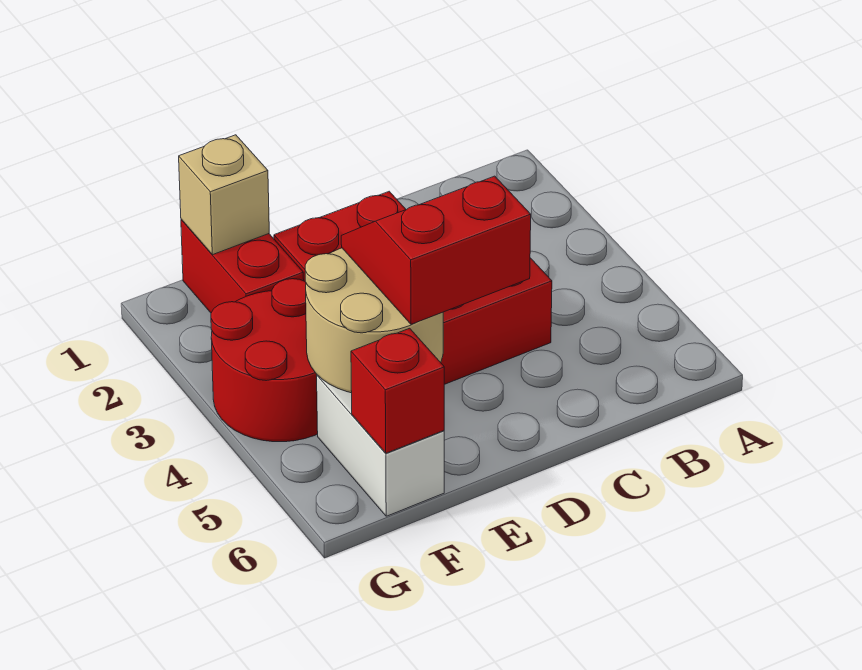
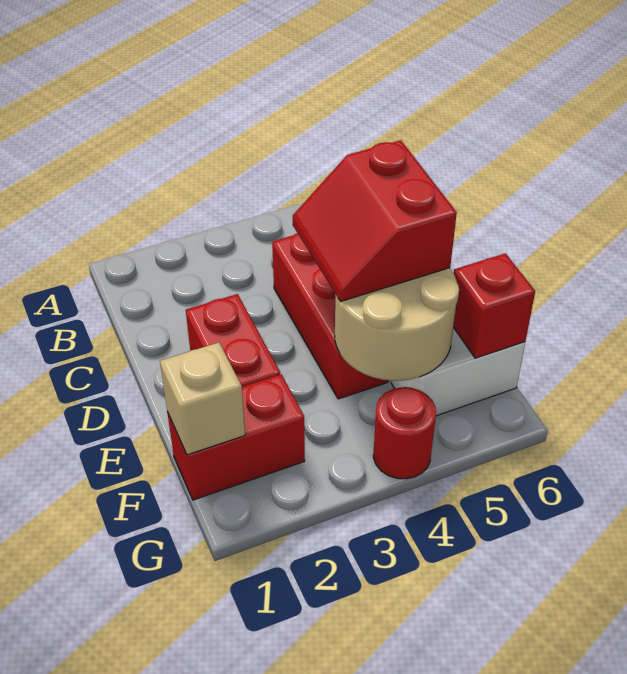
red round brick F3:G4 level 1 -> red round brick G4 level 1

